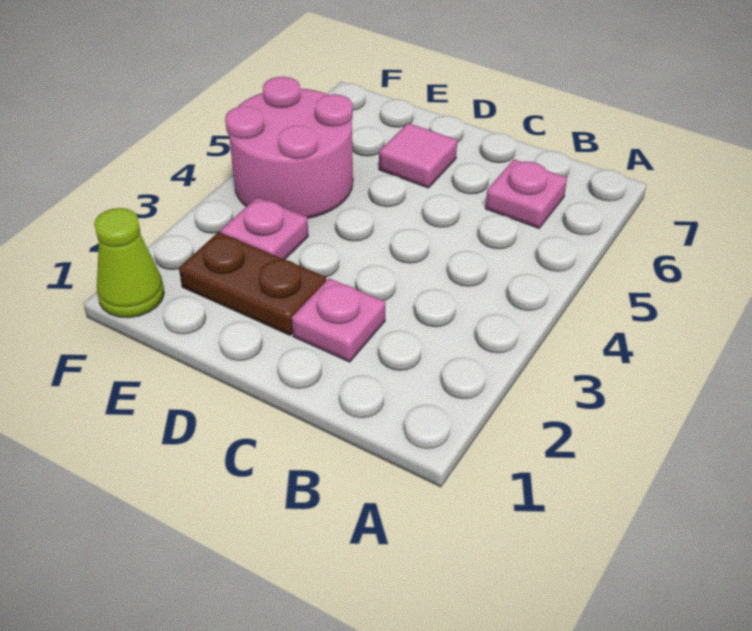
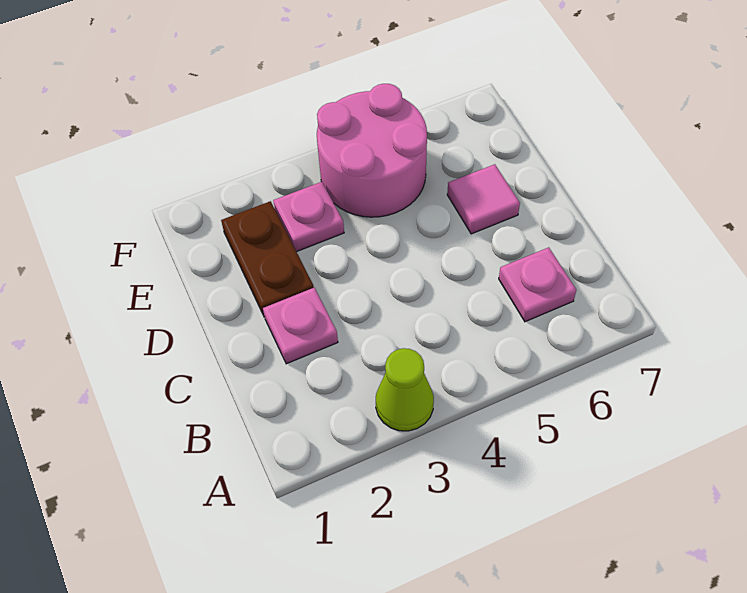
lime cone F1 level 1 -> lime cone A3 level 1

